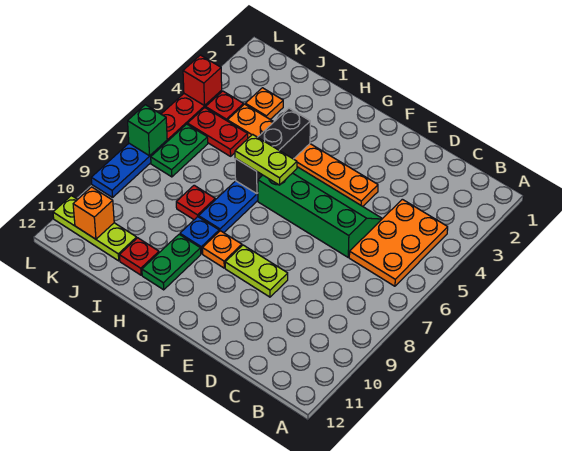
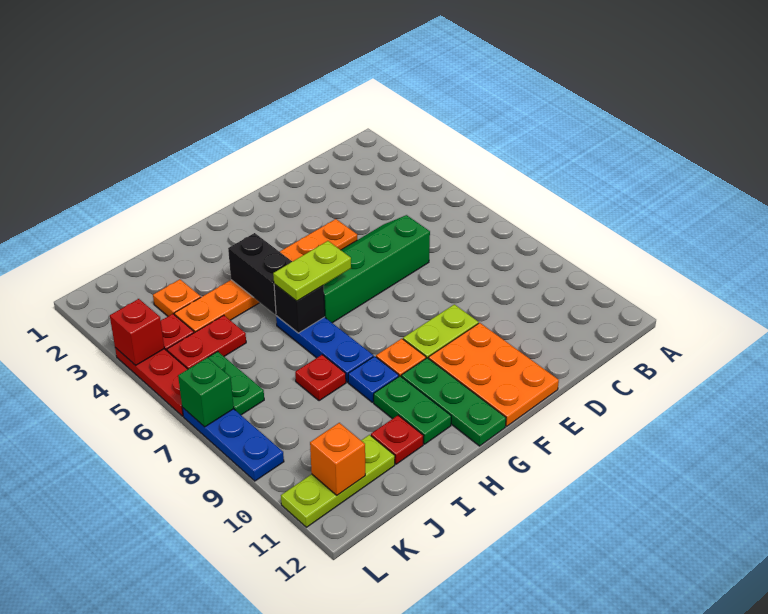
orange plate B4:C6 level 1 -> orange plate E10:F12 level 1
none -> green plate G10:G12 level 1

